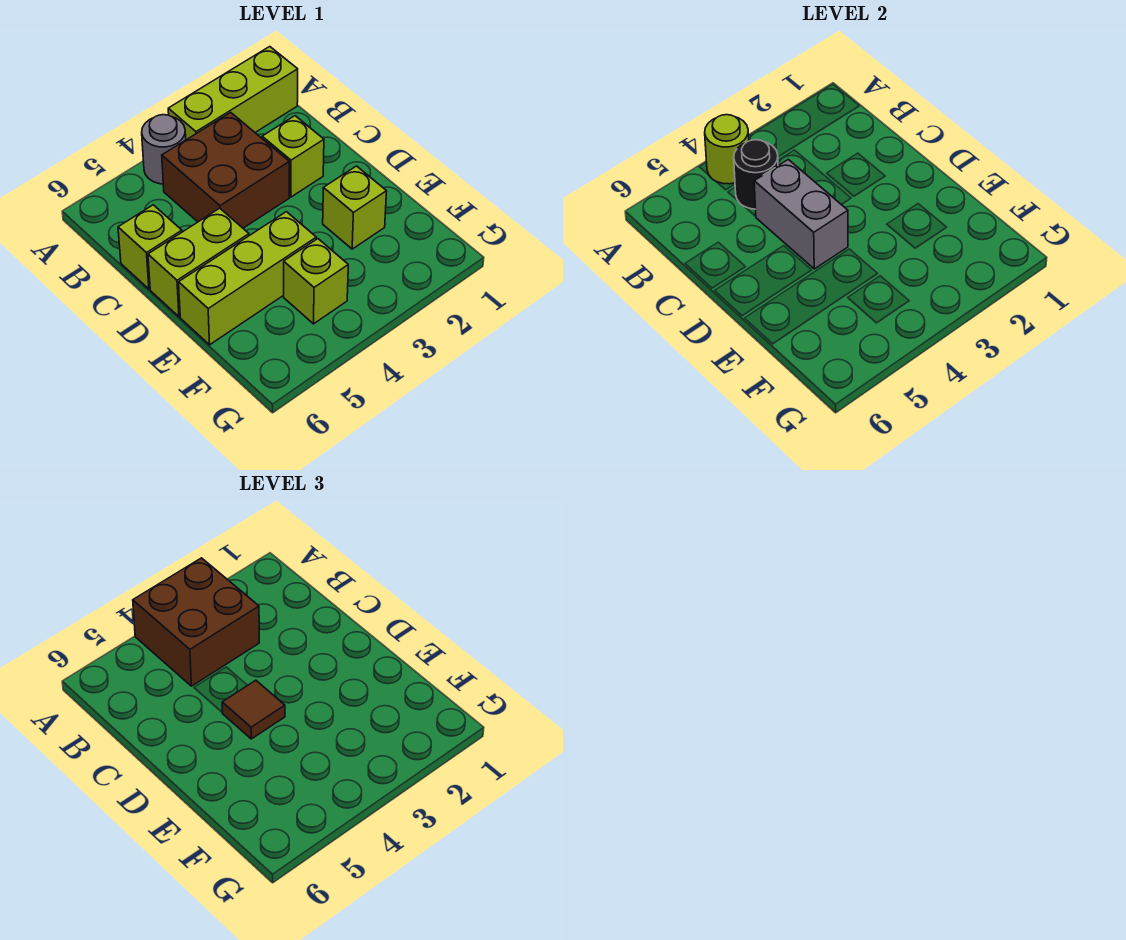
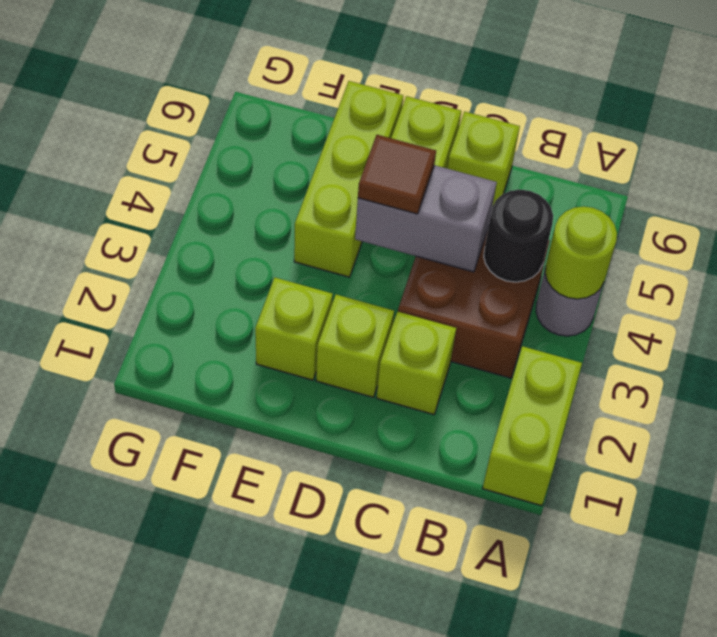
lime brick A1:A3 level 1 -> lime brick A1:A2 level 1
brown brick A3:B4 level 3 -> none
lime brick F4 level 1 -> lime brick D2 level 1

